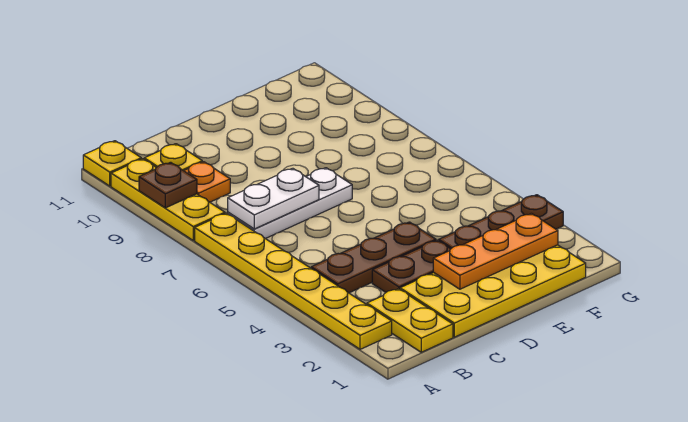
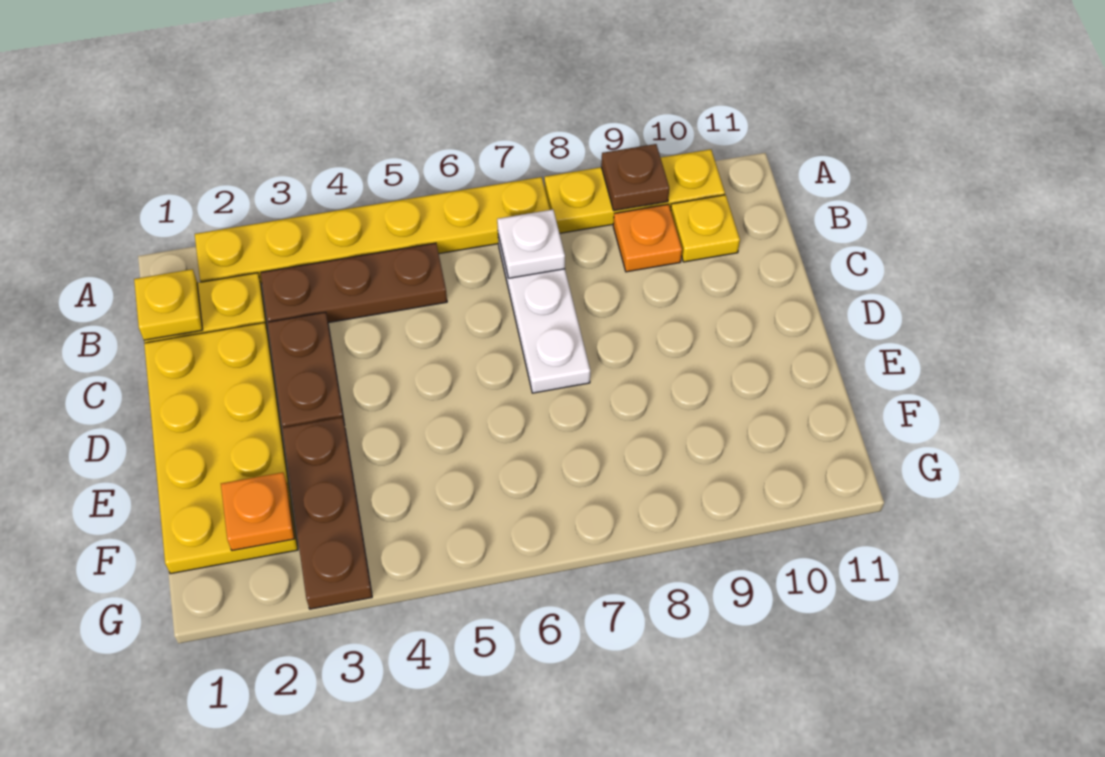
yellow plate A11 level 1 -> yellow plate B1 level 2
brown plate B4:D4 level 1 -> brown plate B3:B5 level 1
white plate B7:C7 level 2 -> white plate B7 level 2
orange plate D2:F2 level 2 -> orange plate F2 level 2

